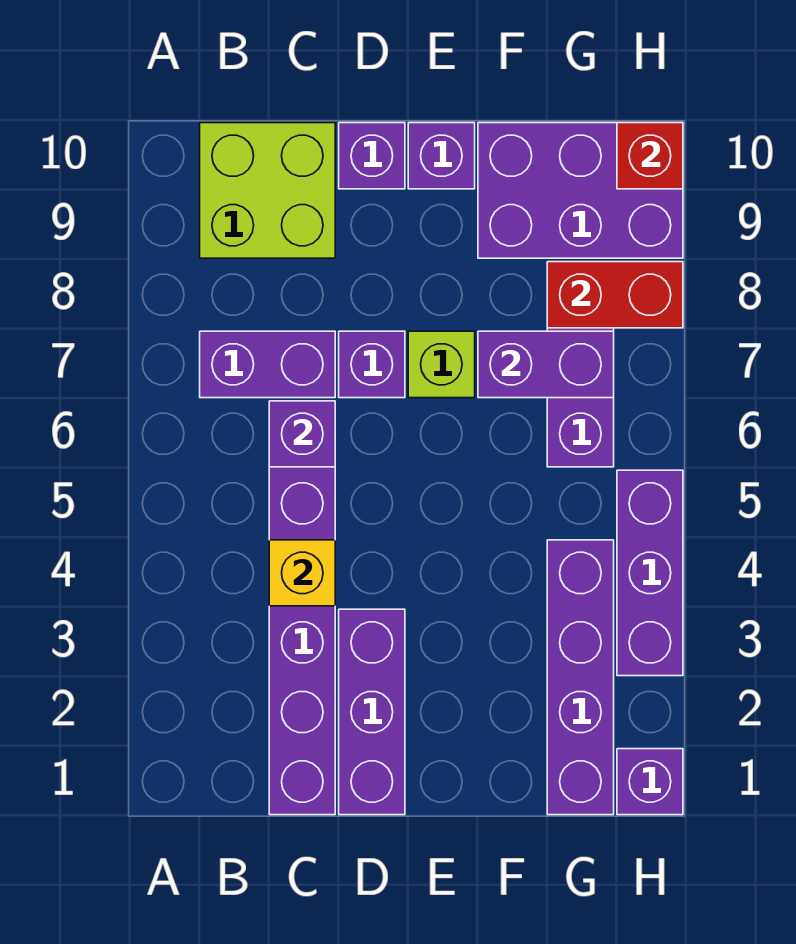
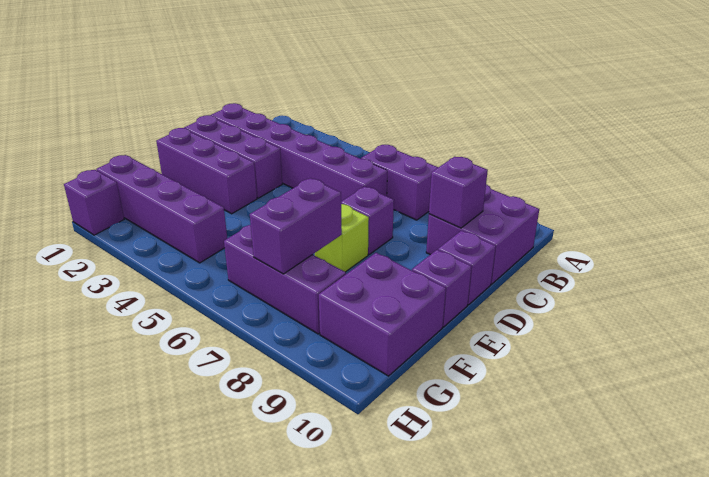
purple brick B7:C7 level 1 -> purple brick B6:B7 level 1
lime brick B9:C10 level 1 -> purple brick B9:C10 level 1
yellow brick C4 level 2 -> none
purple brick C6 level 2 -> purple brick C9 level 2
purple brick F9:H10 level 1 -> purple brick F9:G10 level 1
red brick G8:H8 level 2 -> none
purple brick H3:H5 level 1 -> purple brick E1:E3 level 1
red brick H10 level 2 -> none

